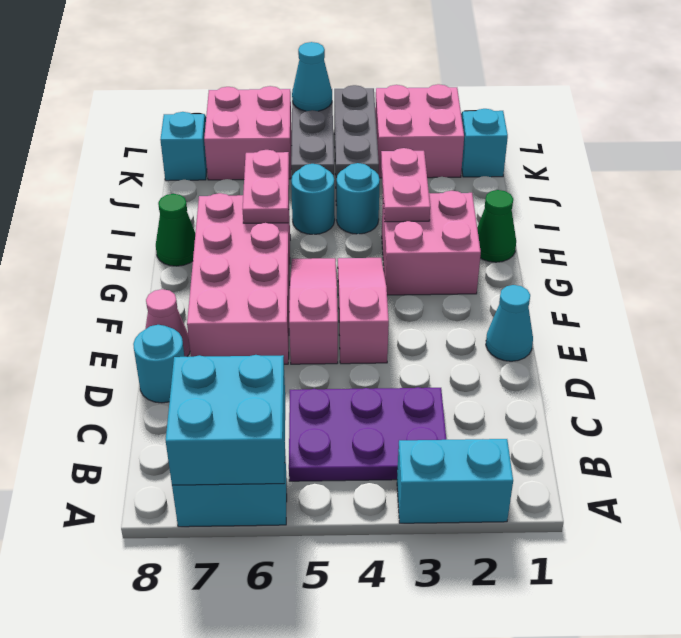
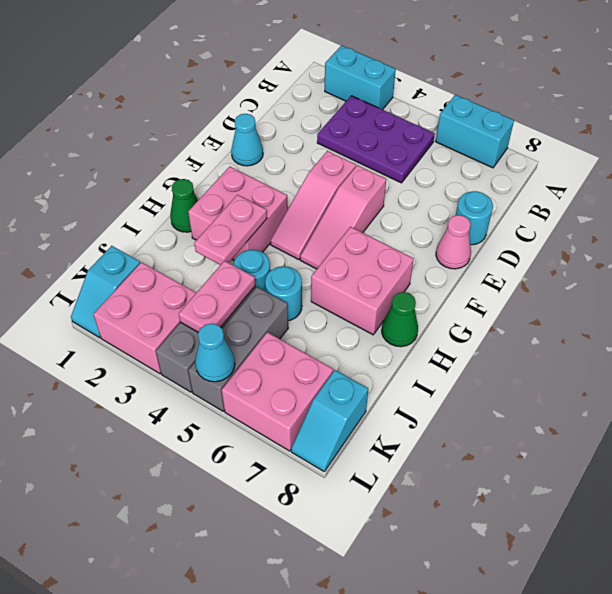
cyan brick A6:B7 level 2 -> none
pink brick E6:H7 level 1 -> pink brick G6:H7 level 1
pink plate H6:I6 level 2 -> pink plate J4:K4 level 2

